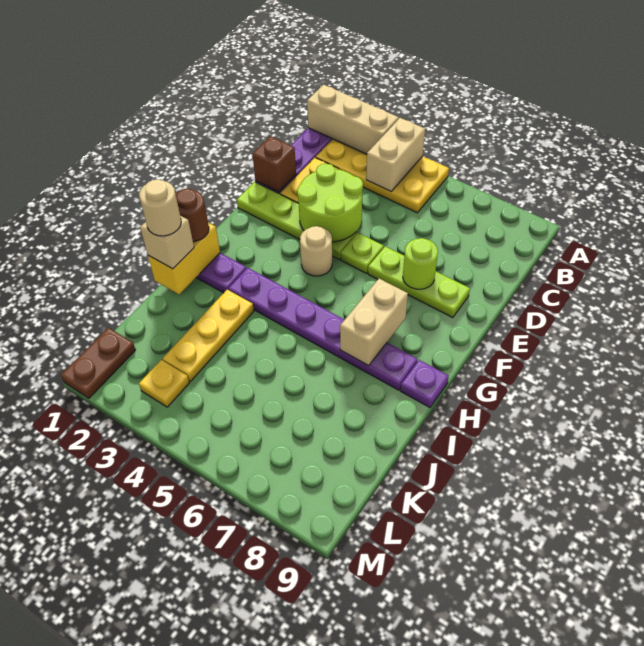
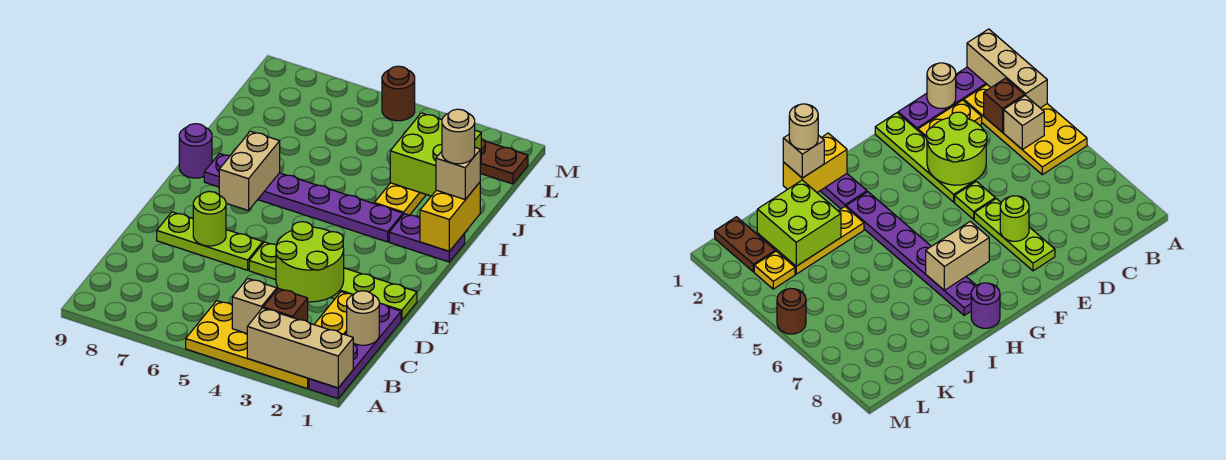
tan brick A4:B4 level 2 -> tan brick B4 level 2
brown brick D1 level 2 -> brown brick B3 level 2
tan round brick F4 level 1 -> tan round brick C1 level 2
brown round brick H1 level 3 -> brown round brick M5 level 1
purple plate H9 level 1 -> purple round brick H9 level 1
none -> lime brick J2:K3 level 2
brown plate L1:M1 level 1 -> brown plate L1:L2 level 1

